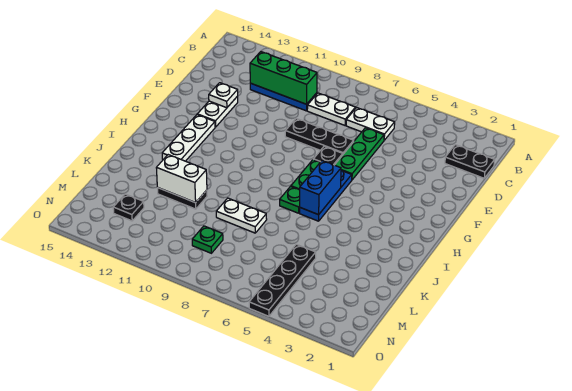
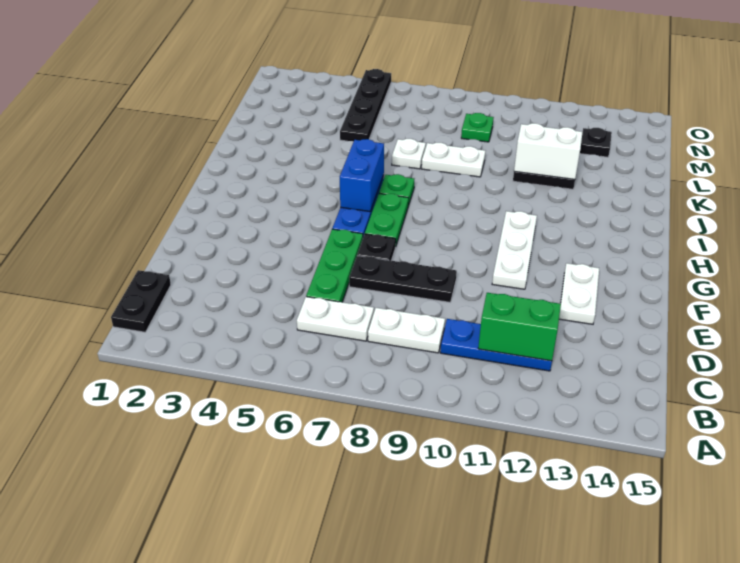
black plate C1:C2 level 1 -> black plate B1:C1 level 1
green brick C10:C12 level 2 -> green brick C11:C12 level 2
white plate E13 level 2 -> white plate K7 level 1
white plate G13:I13 level 1 -> white plate F11:H11 level 1

